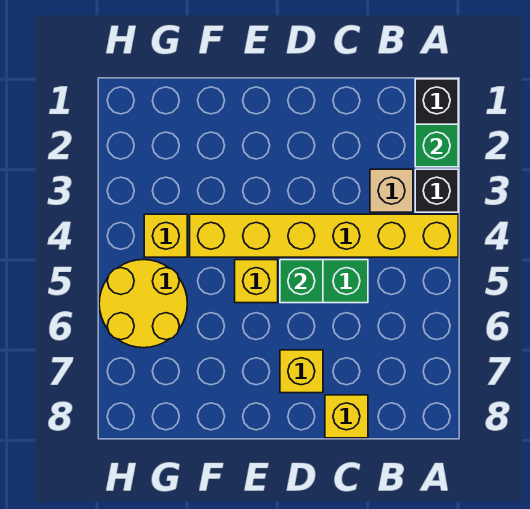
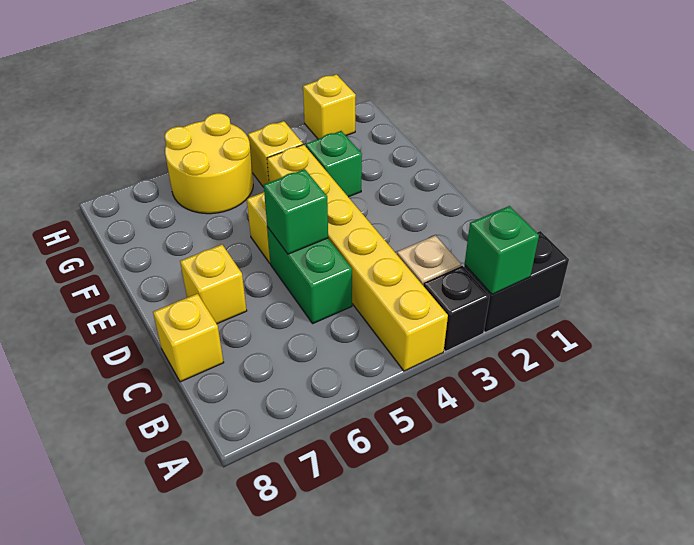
none -> green brick F3 level 1
none -> yellow brick H2 level 1

